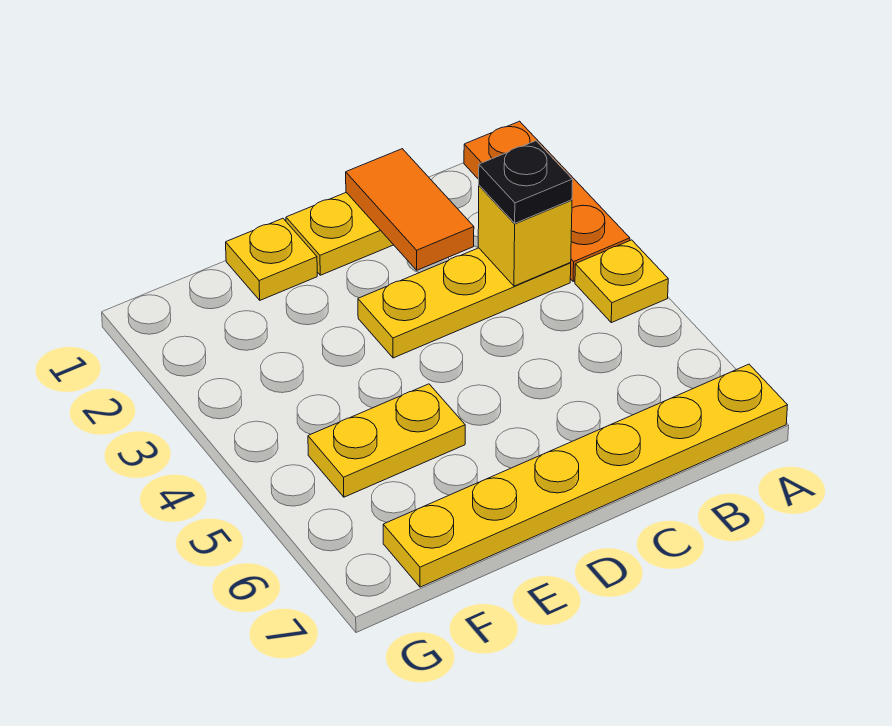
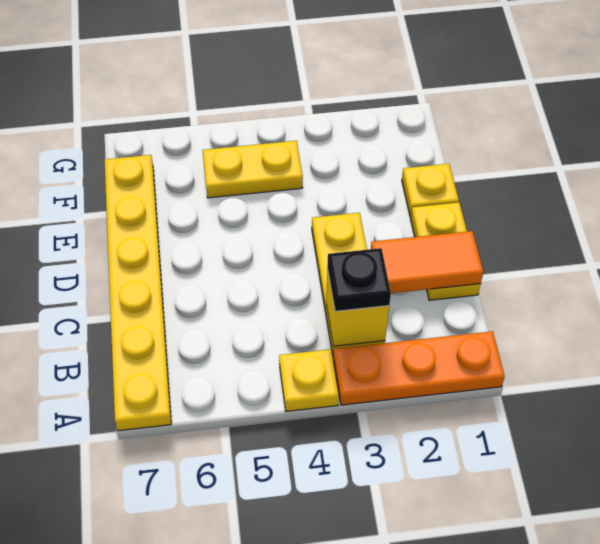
yellow plate E5:F5 level 1 -> yellow plate F4:F5 level 1

